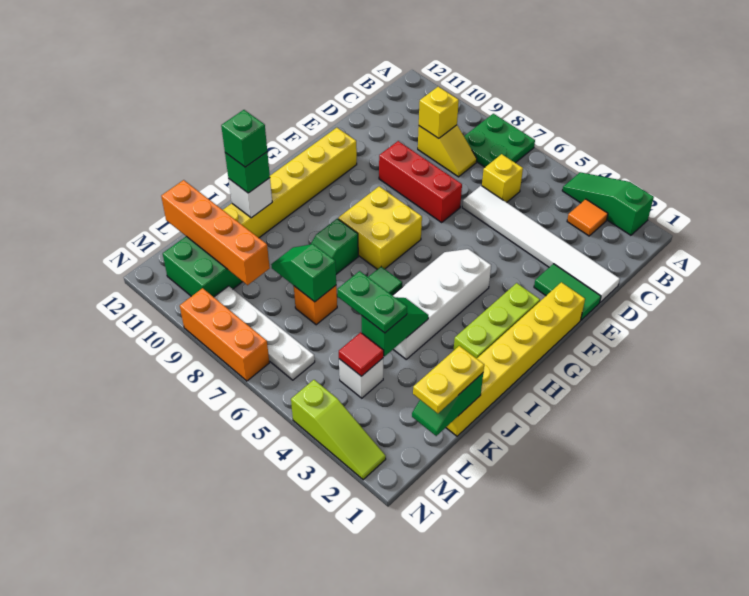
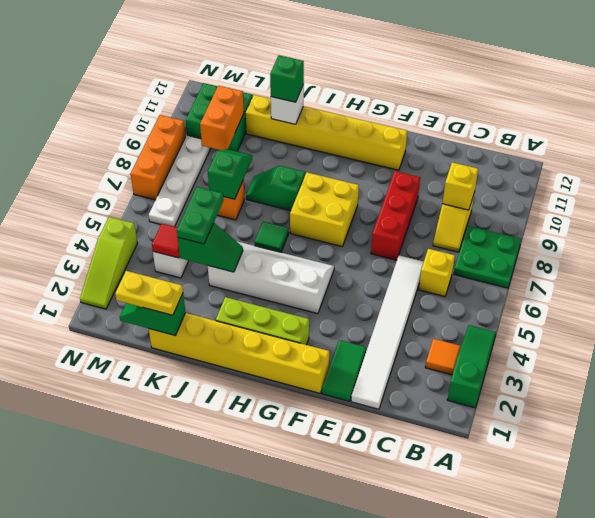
green brick J11 level 4 -> none
orange brick L9:L12 level 2 -> orange brick L9:L10 level 2

